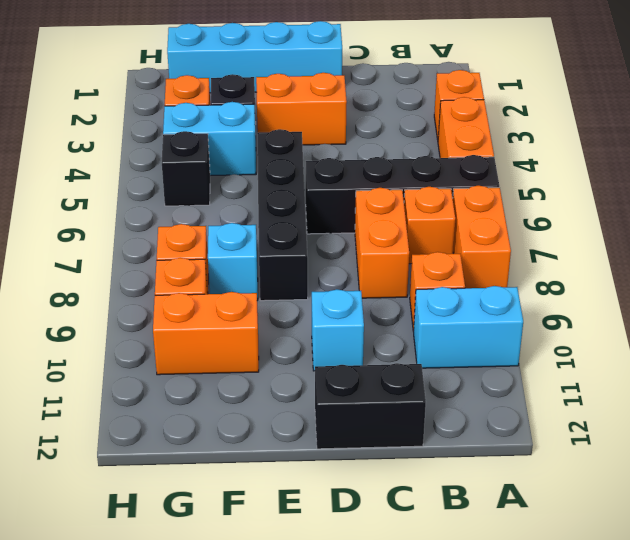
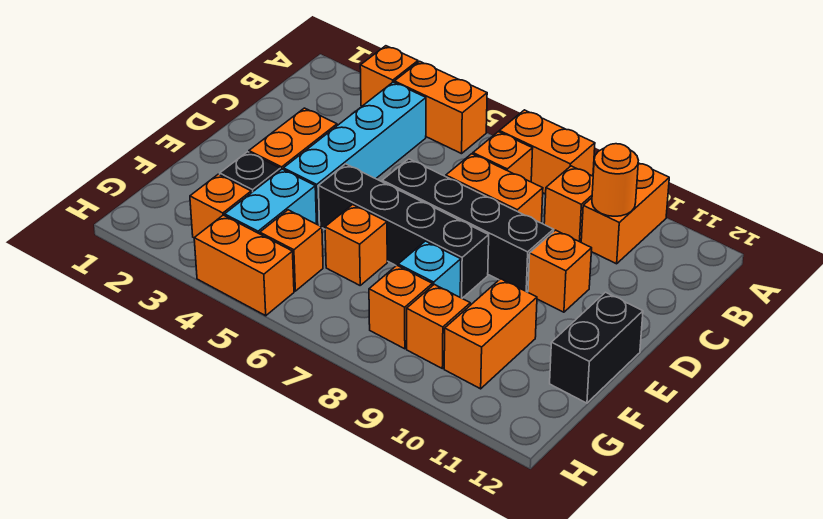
black brick A6:D6 level 1 -> black brick D6:D9 level 1
cyan brick A10:B10 level 1 -> orange brick A10:B10 level 1
none -> orange round brick B10 level 2
black brick C12:D12 level 1 -> black brick E12:F12 level 1
cyan brick D1:G1 level 1 -> cyan brick B4:E4 level 1
cyan brick D10 level 1 -> orange brick D10 level 1
none -> orange brick F6 level 1
black brick G5 level 1 -> orange brick G5 level 1
none -> orange brick H4:H5 level 1

